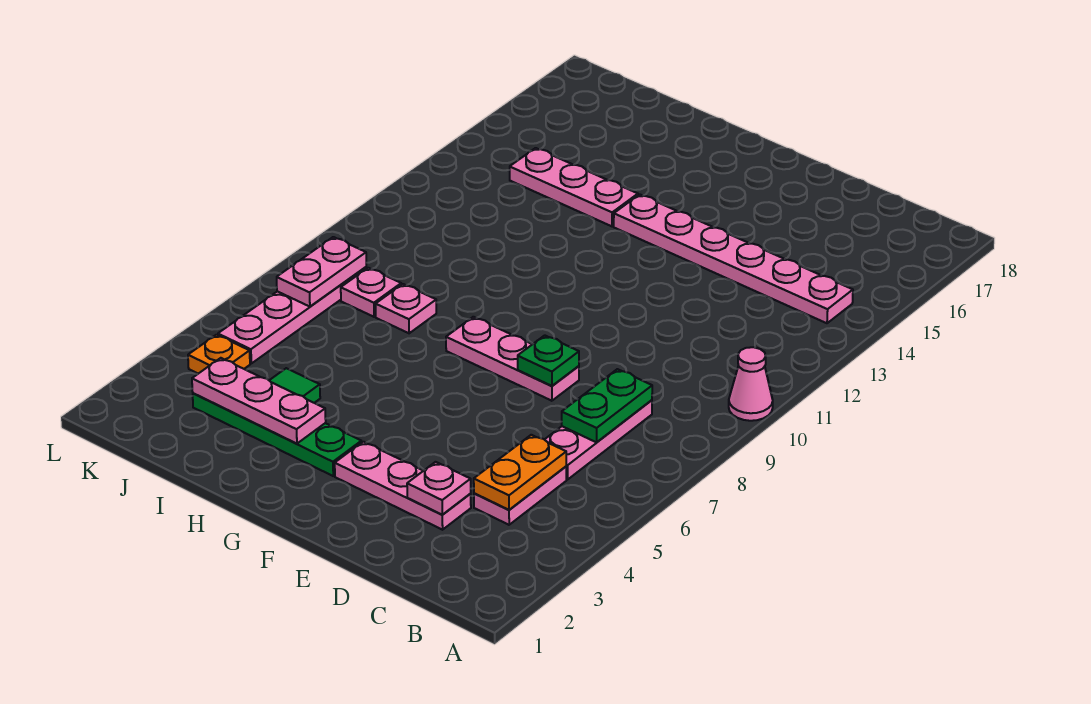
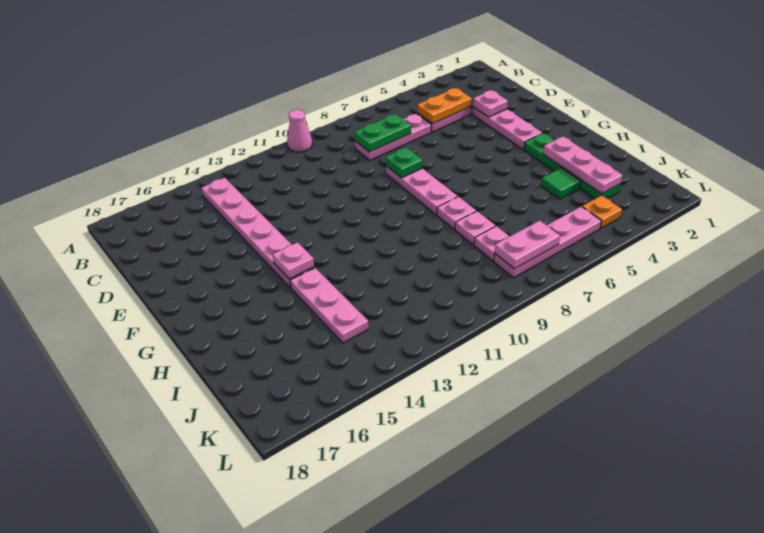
none -> pink plate G14 level 2
none -> pink plate H8 level 1

